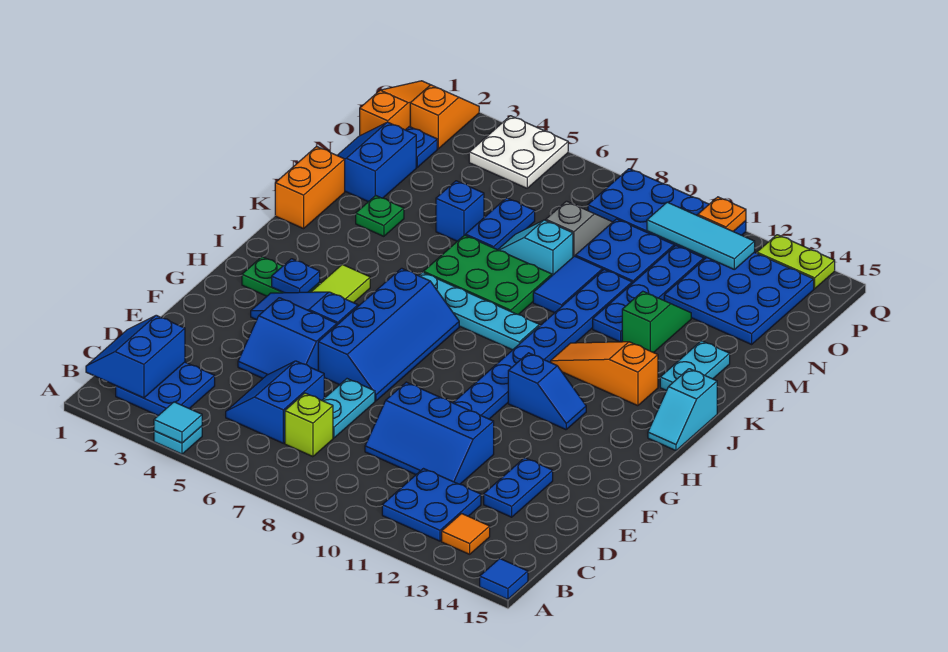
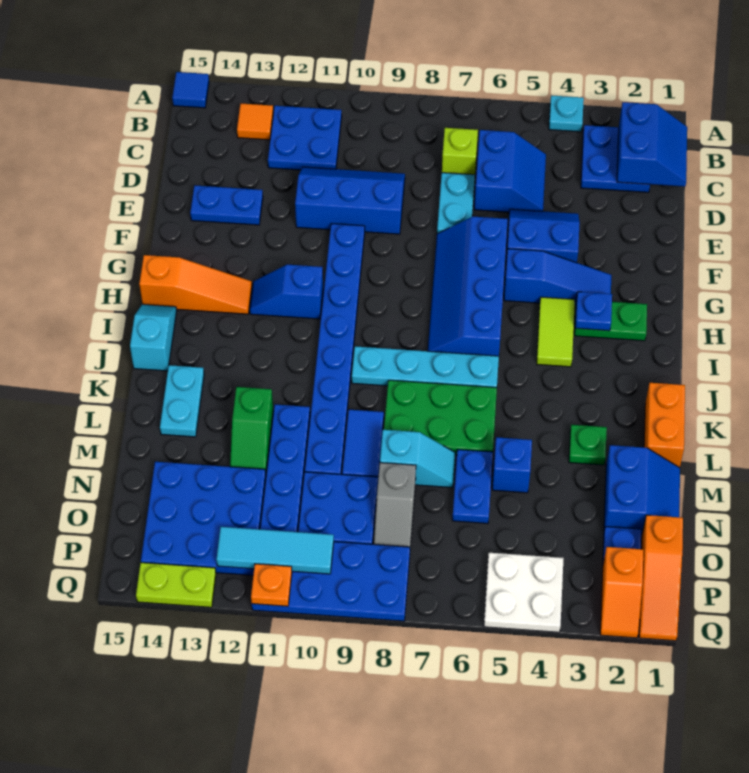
cyan tile A4 level 2 -> none
blue plate D13:E13 level 1 -> blue plate E13:E14 level 1
orange slope J11:J13 level 1 top 13 -> orange slope H13:H15 level 1 top 15

